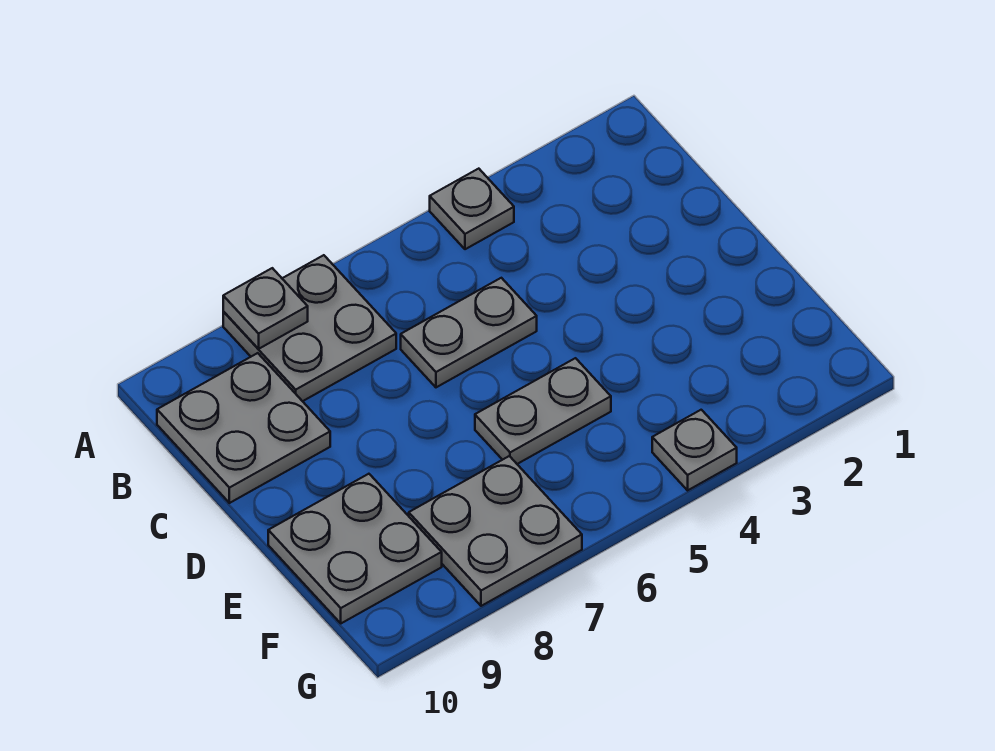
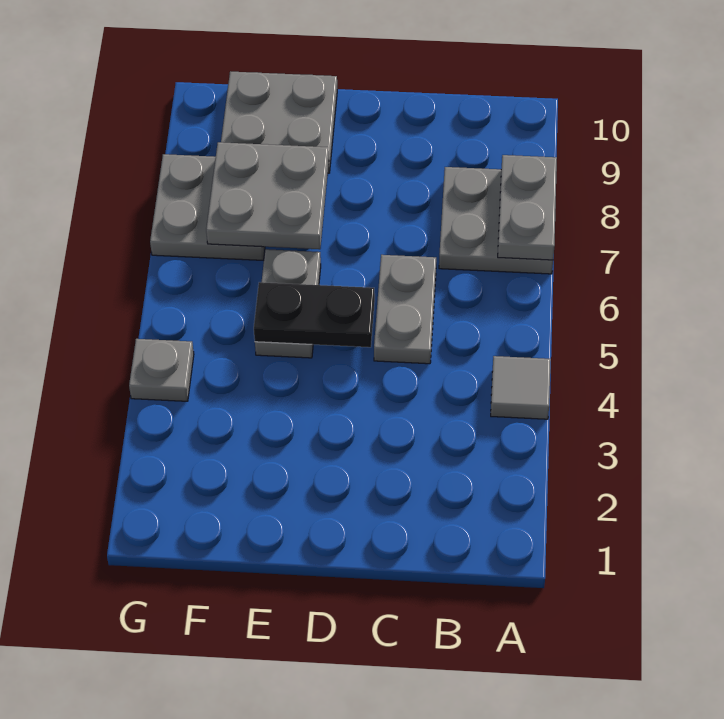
grey plate A4 level 1 -> grey tile A4 level 1
grey plate A8 level 2 -> grey plate A7:A8 level 2
grey plate B9:C10 level 1 -> grey plate E7:F8 level 2
none -> black plate D5:E5 level 2

